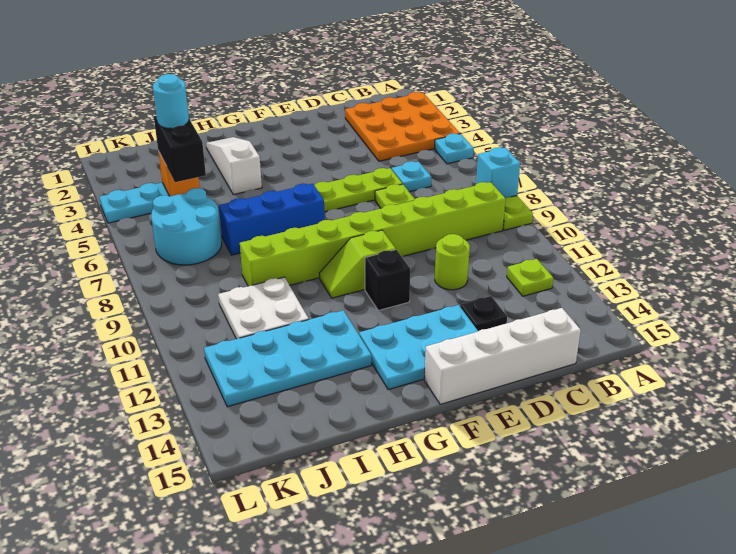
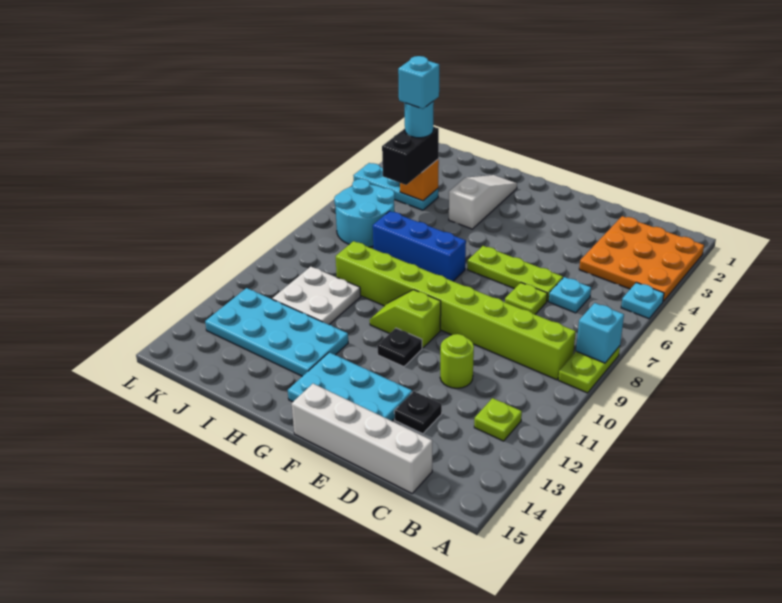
black brick F11 level 1 -> black plate F11 level 1
none -> cyan brick J4 level 5

